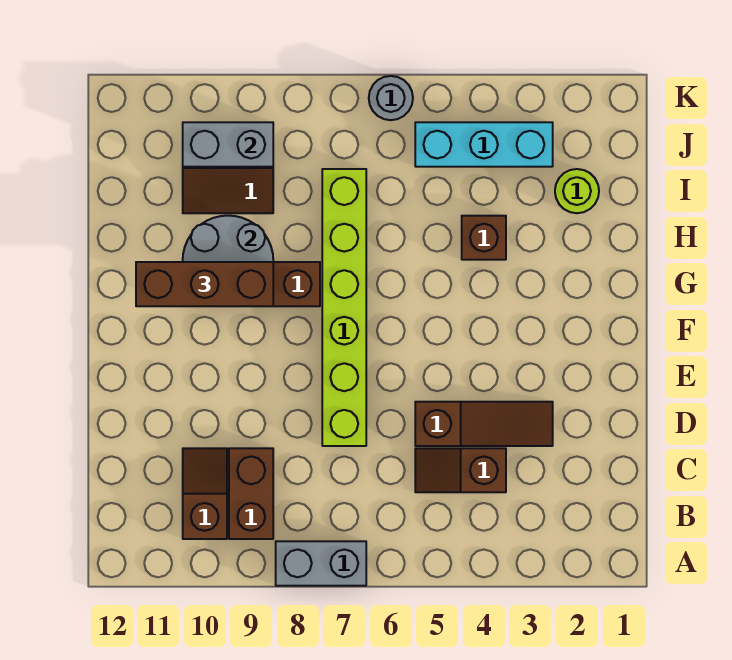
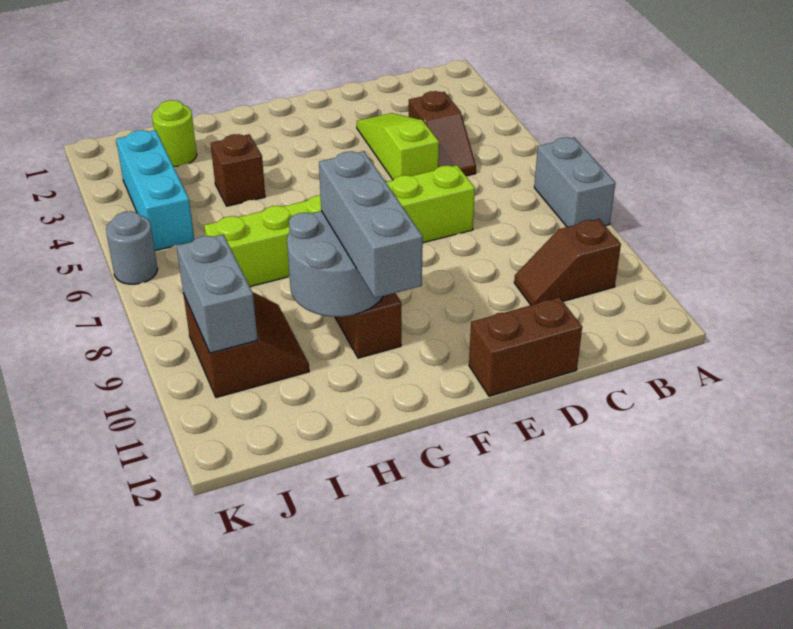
brown brick B9:C9 level 1 -> brown brick D12:E12 level 1
brown slope D3:D5 level 1 top 5 -> lime slope D3:D5 level 1 top 5
brown brick G9:G11 level 3 -> grey brick G9:G11 level 3

